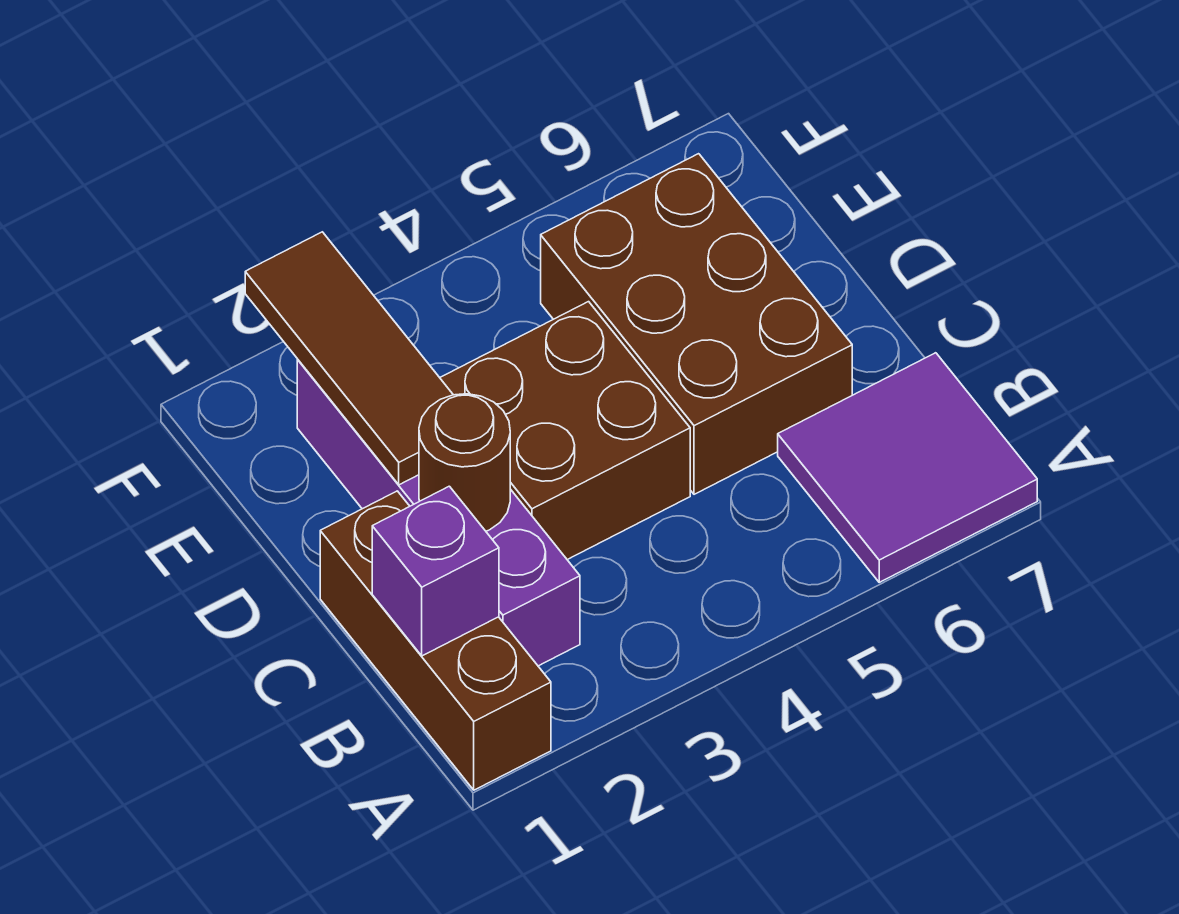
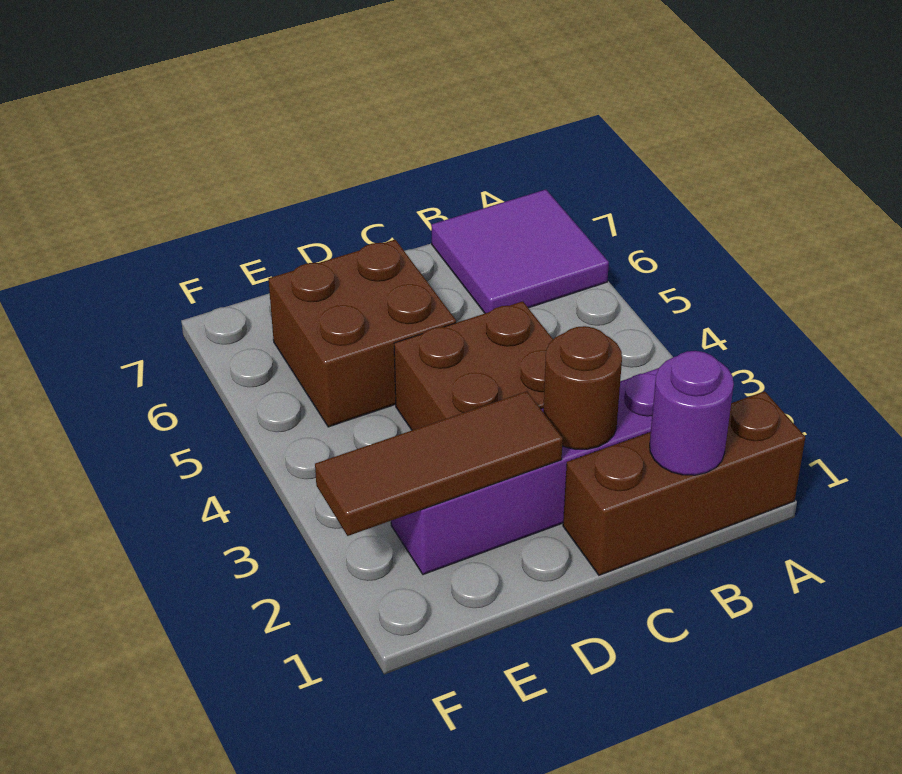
purple brick B1 level 2 -> purple round brick B1 level 2
brown brick C5:E6 level 1 -> brown brick D5:E6 level 1

